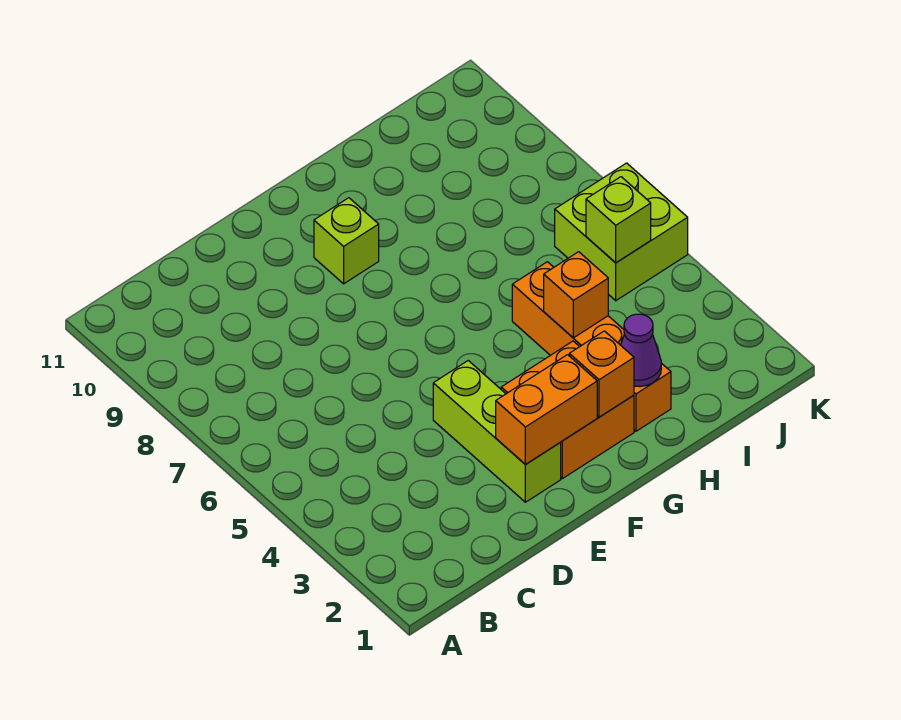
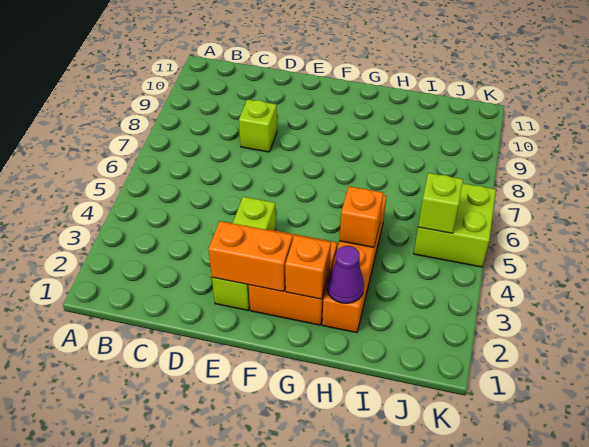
lime brick F9 level 1 -> lime brick D8 level 1

